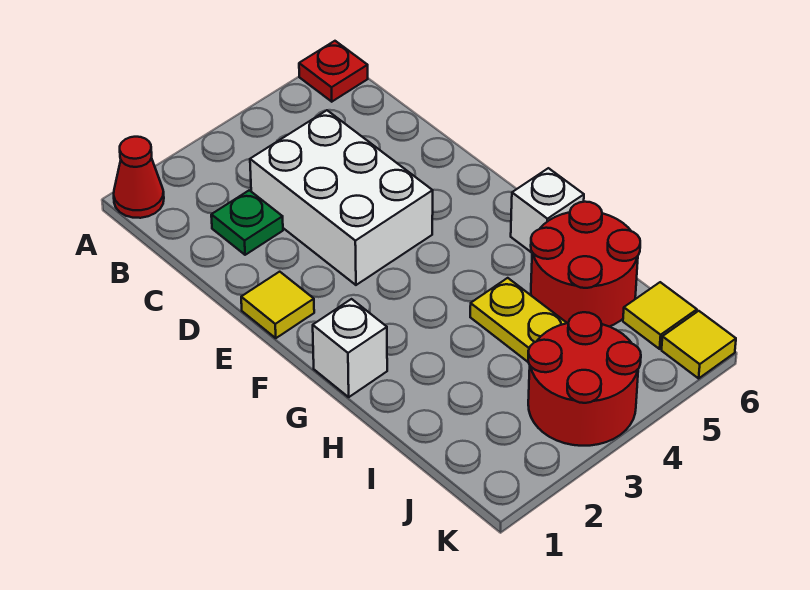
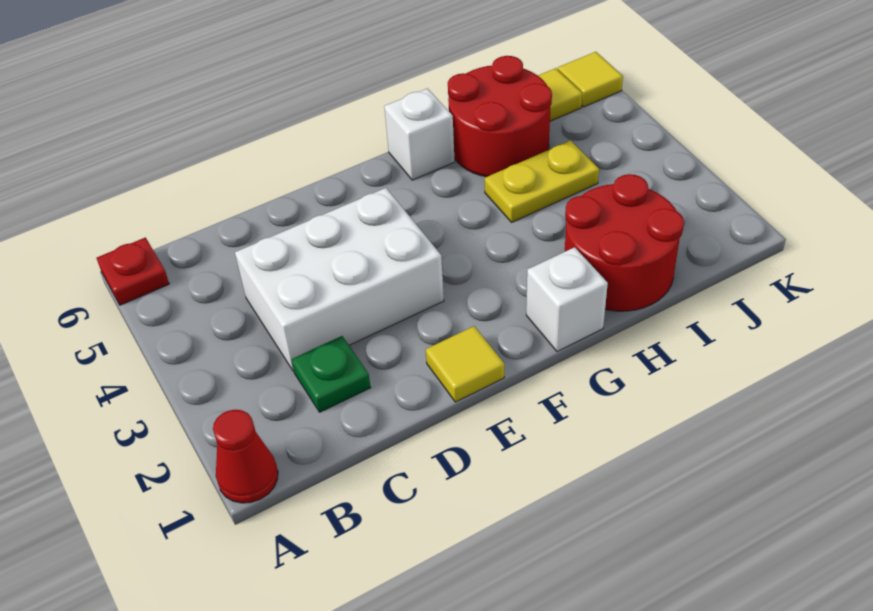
red round brick J3:K4 level 1 -> red round brick H1:I2 level 1

